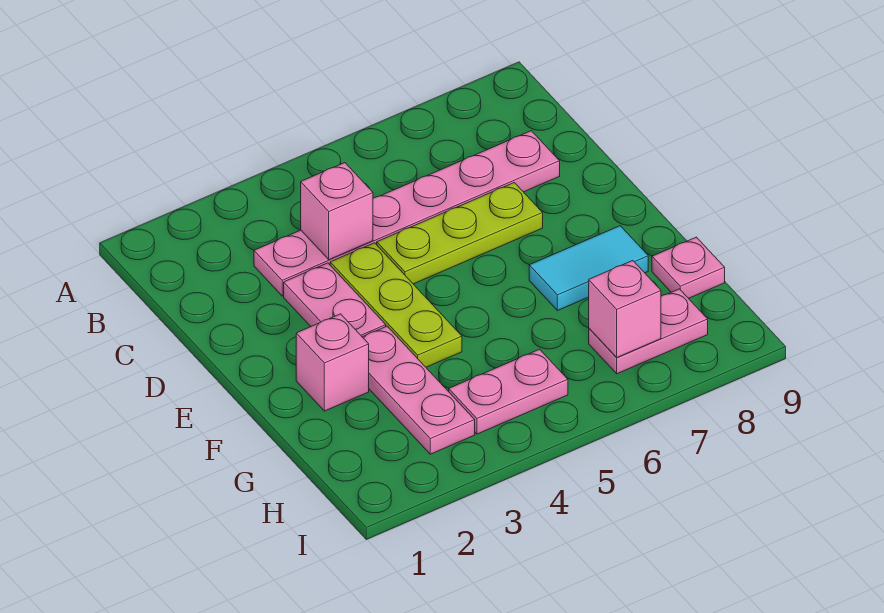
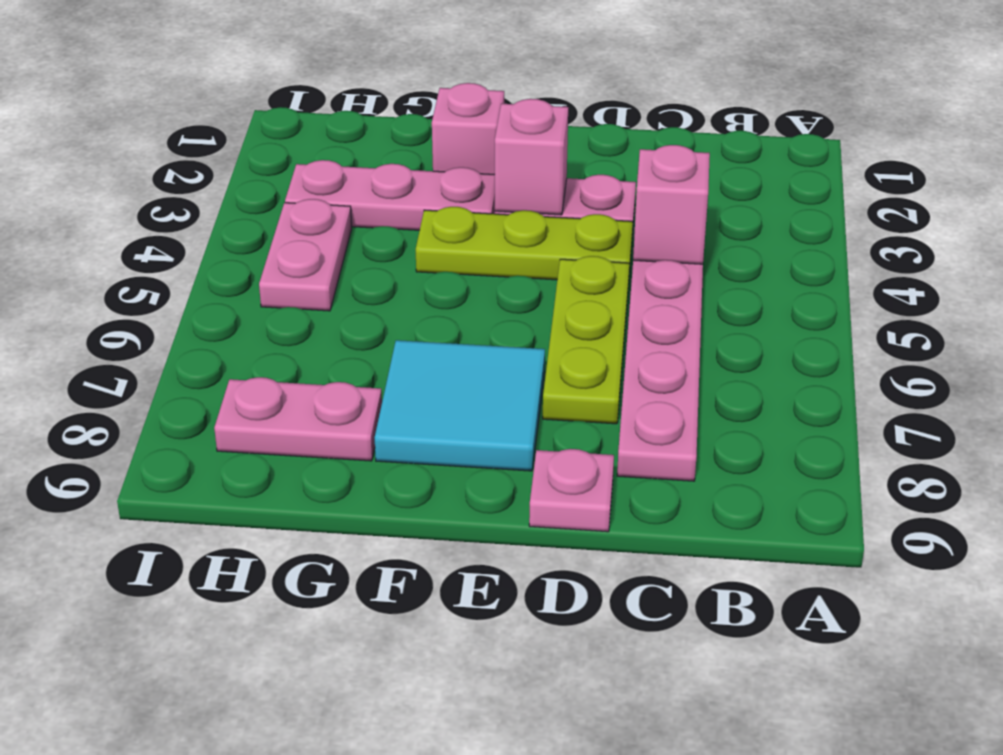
cyan tile F7:F8 level 1 -> cyan tile E7:F8 level 1
pink plate G9 level 1 -> pink plate D9 level 1
pink plate H7:H8 level 1 -> pink plate G8:H8 level 1
pink brick H7 level 2 -> pink brick E3 level 2

